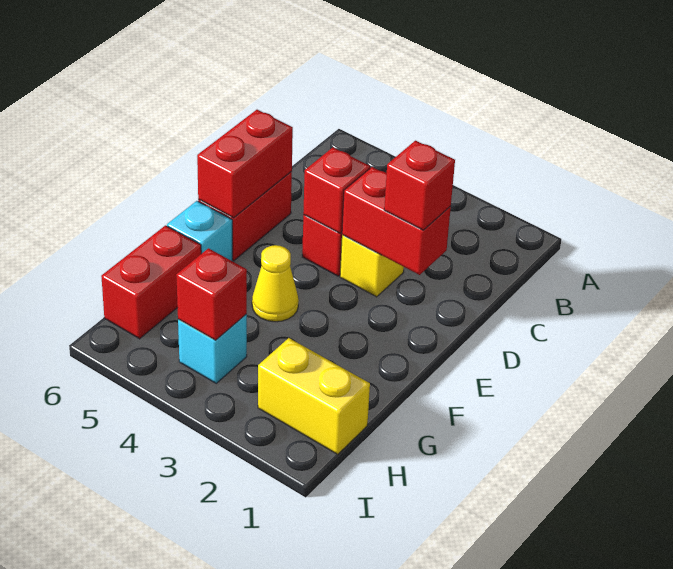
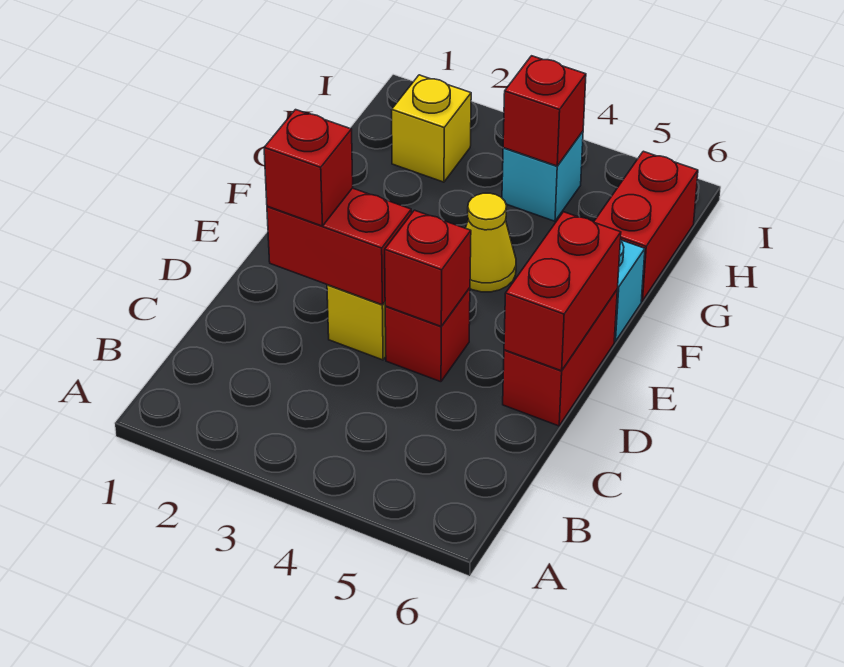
yellow brick H1:H2 level 1 -> yellow brick H2 level 1

